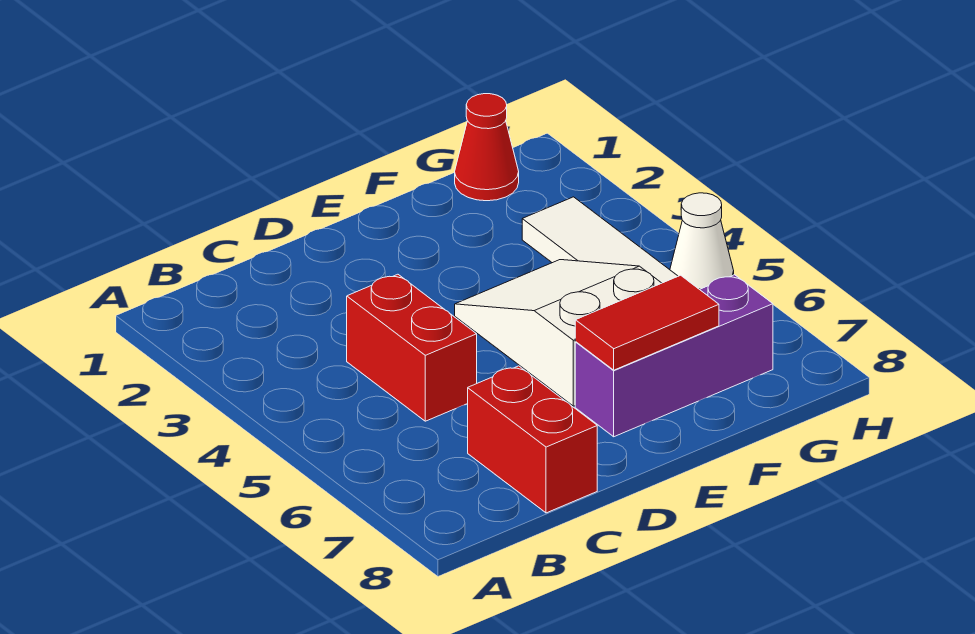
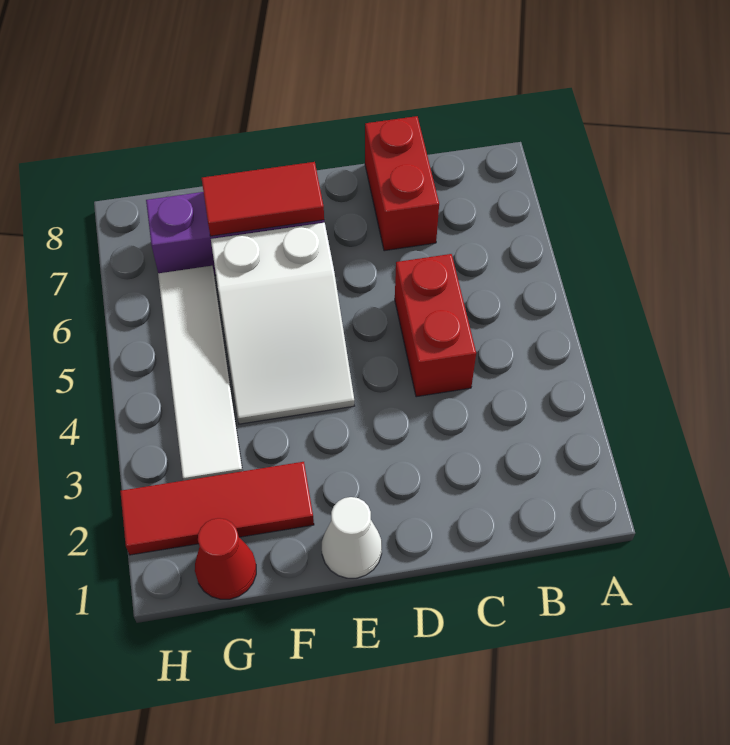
none -> red tile F2:H2 level 1
white cone H5 level 1 -> white cone E1 level 1

